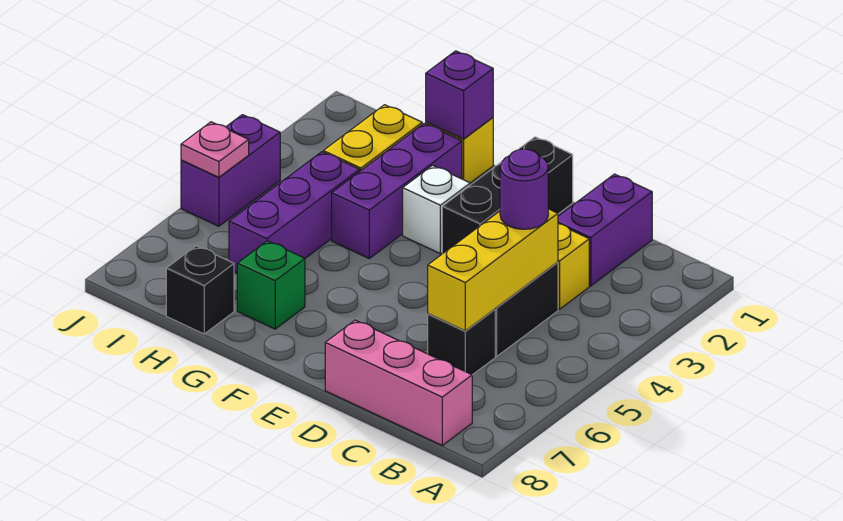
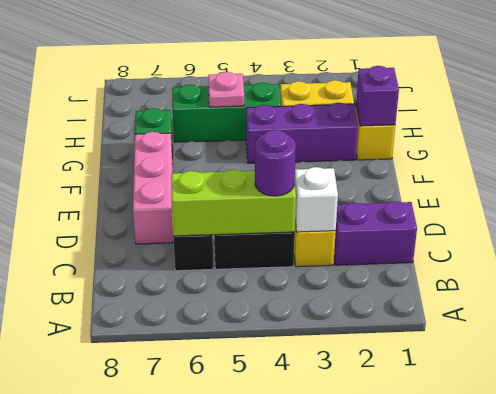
pink brick B8:D8 level 1 -> pink brick D7:F7 level 1
yellow brick C4:C6 level 2 -> lime brick C4:C6 level 2
black brick E1:E3 level 1 -> none
white brick F3 level 1 -> white brick C3 level 2
purple brick H4:H6 level 1 -> green brick H4:H6 level 1
black brick H8 level 1 -> none
purple brick J4:J5 level 1 -> none
pink plate J5 level 2 -> pink plate H5 level 2

